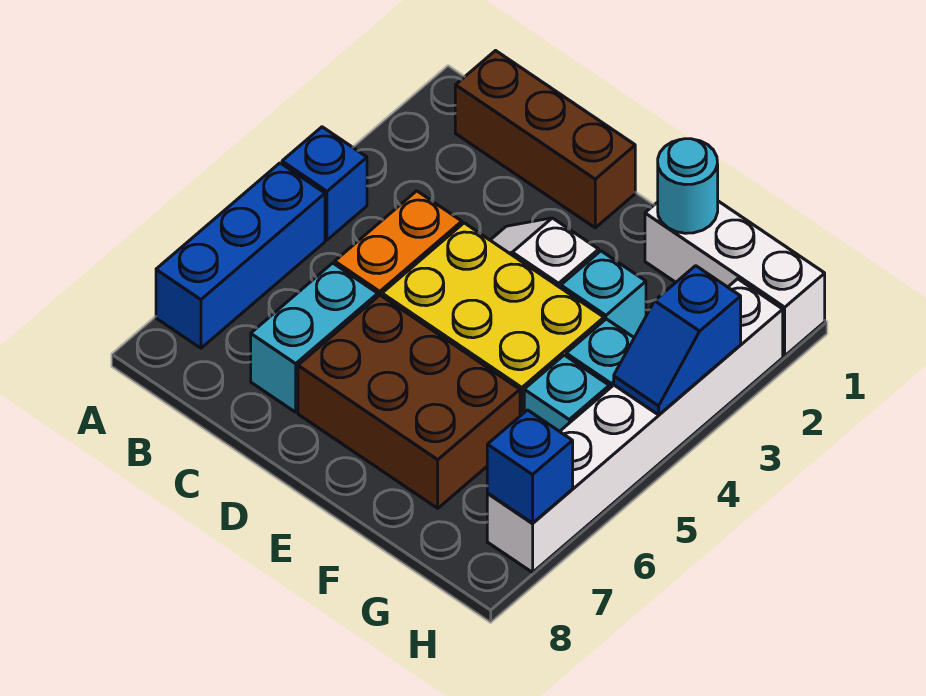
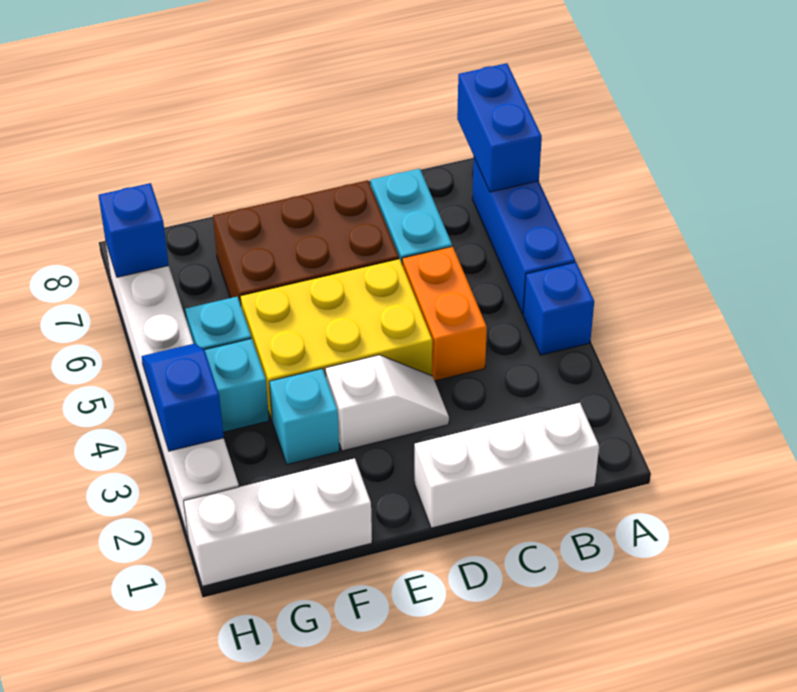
none -> blue brick A7:A8 level 2
brown brick B1:D1 level 1 -> white brick B1:D1 level 1
cyan round brick F1 level 2 -> none

